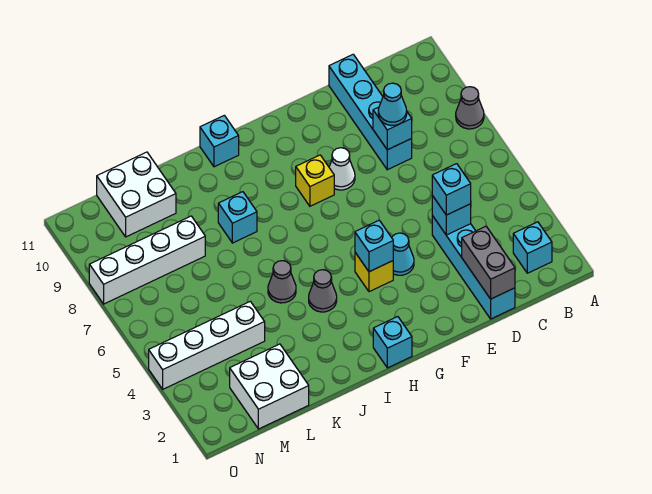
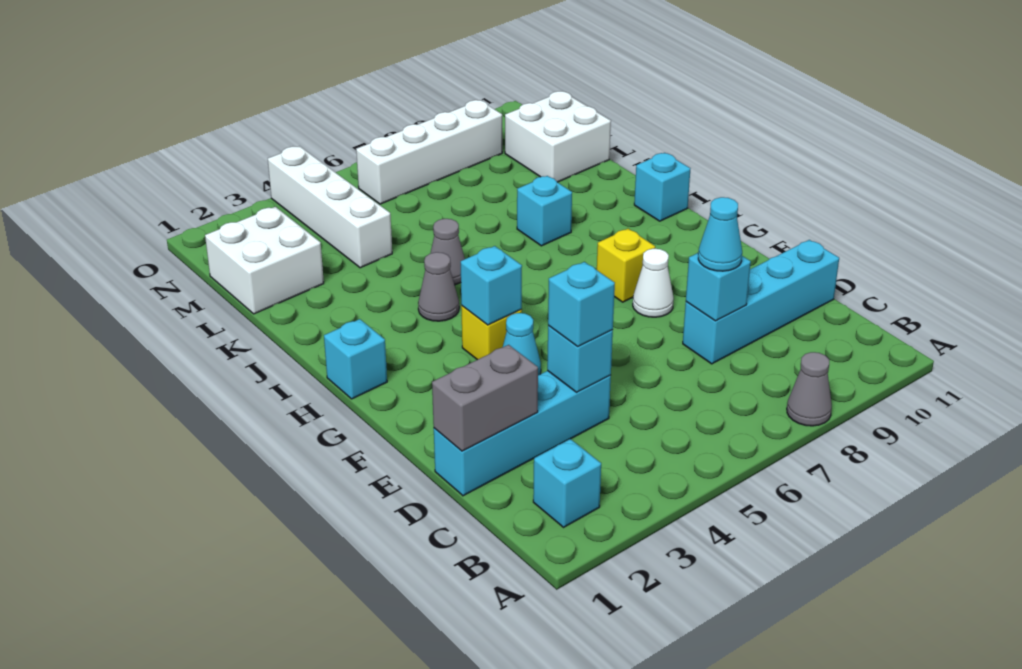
white brick L8:O8 level 1 -> white brick N6:N9 level 1

